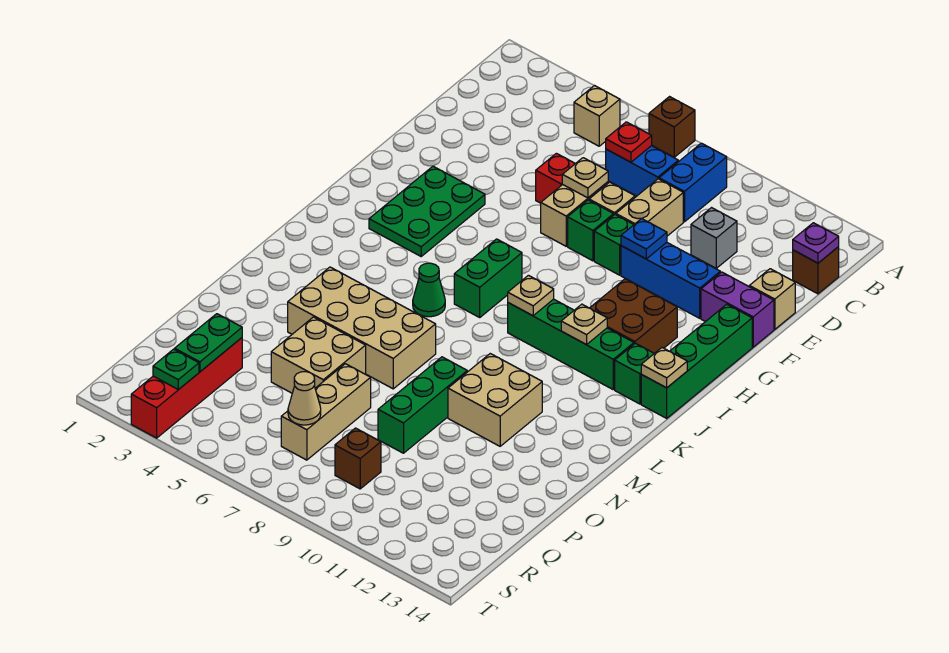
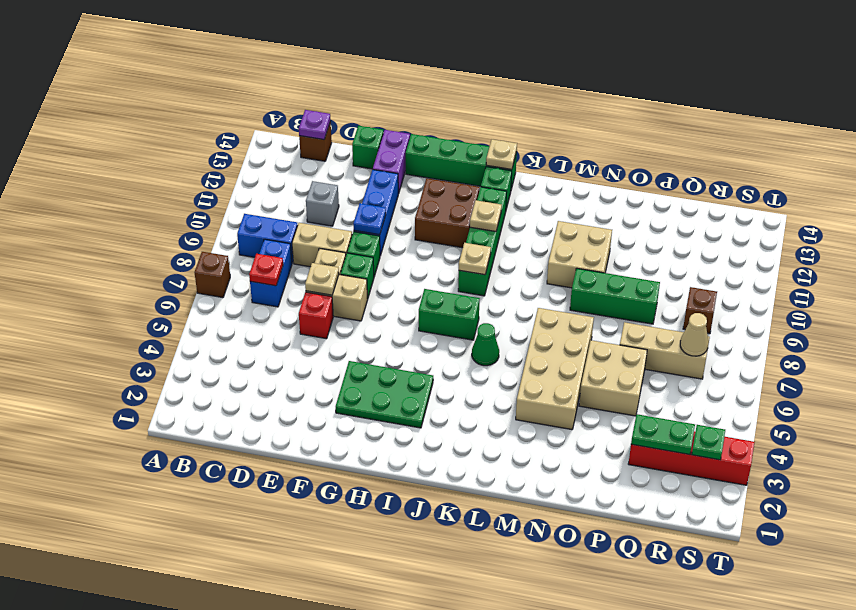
tan brick B5 level 1 -> none
tan brick E14 level 1 -> green brick E14 level 1

